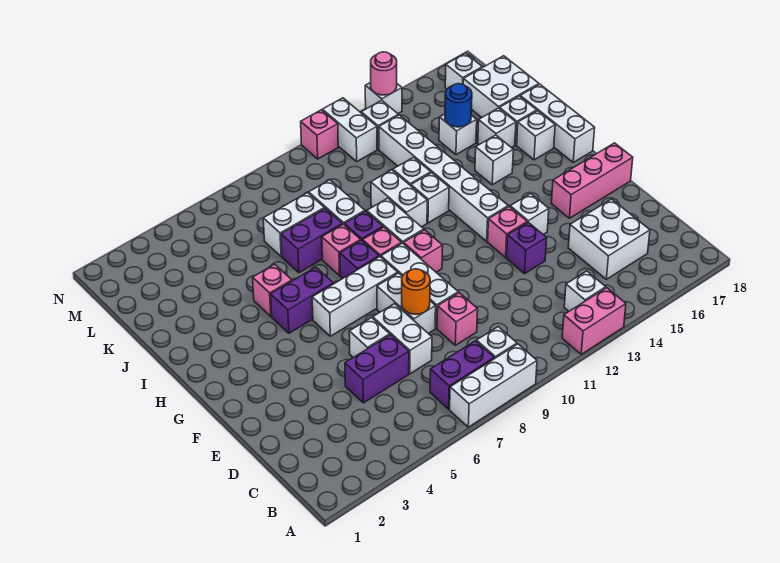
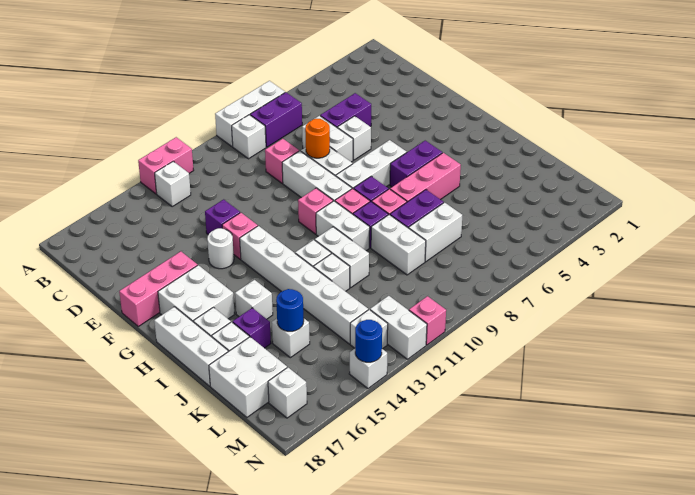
white brick C15:D16 level 1 -> white brick G16:H17 level 1
white brick F14 level 1 -> white round brick F14 level 1
pink brick I5 level 1 -> pink brick I5:I7 level 1
white brick J16 level 1 -> purple brick J16 level 1
pink round brick N14 level 2 -> blue round brick N14 level 2

